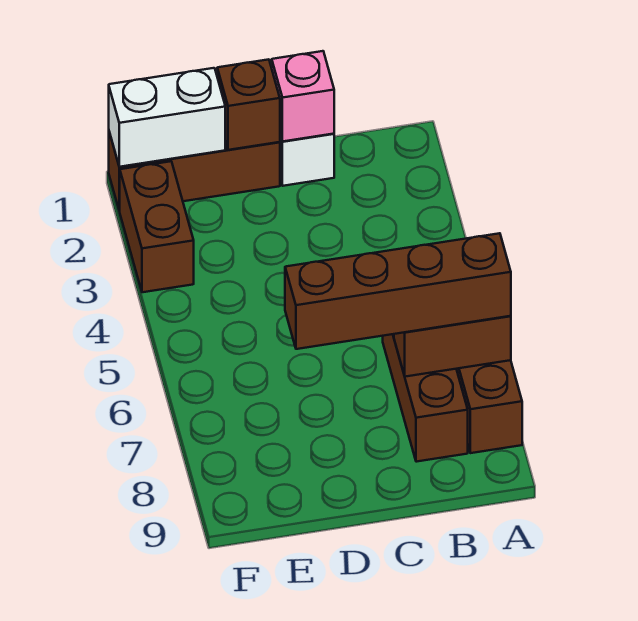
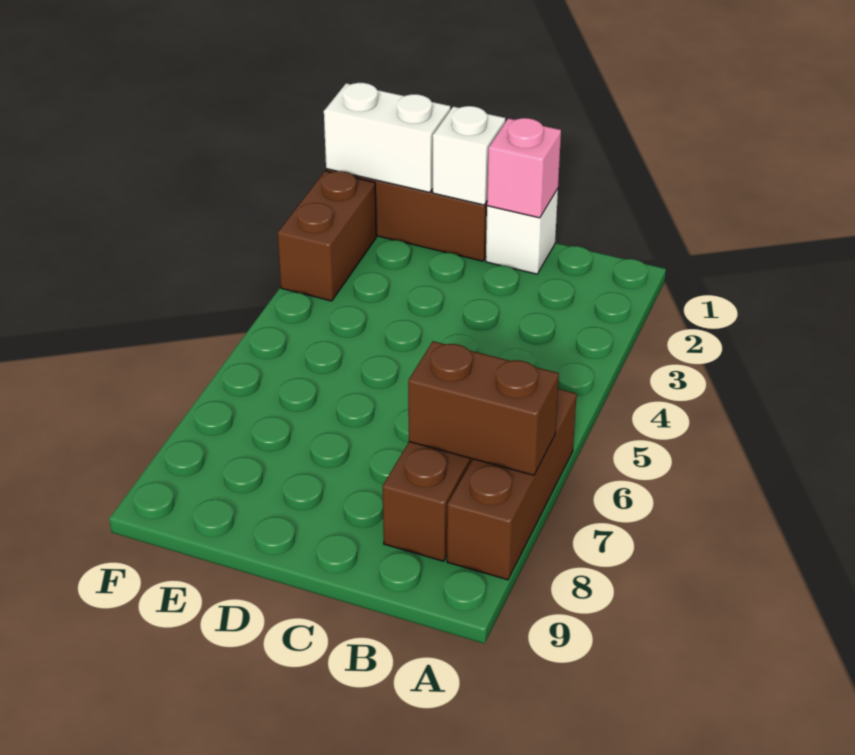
brown brick A7:D7 level 3 -> none
brown brick D1 level 2 -> white brick D1 level 2

